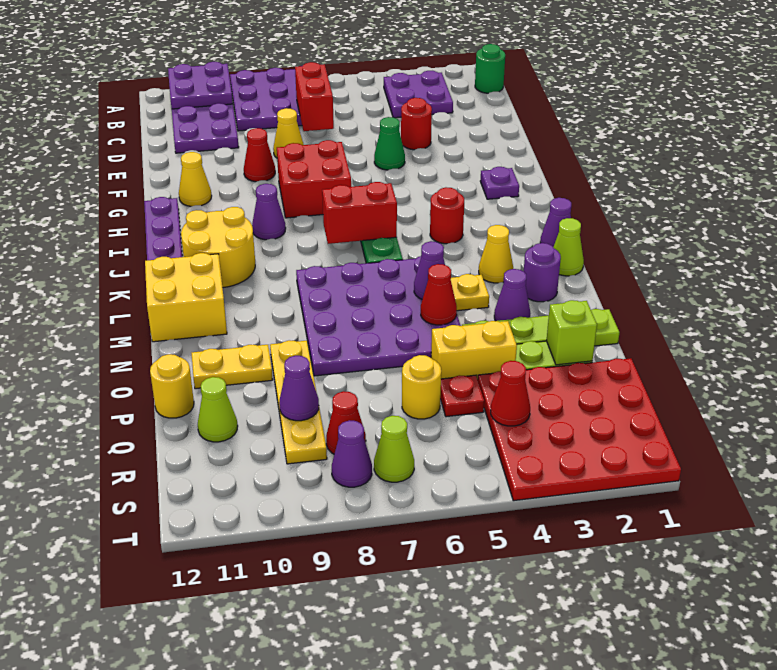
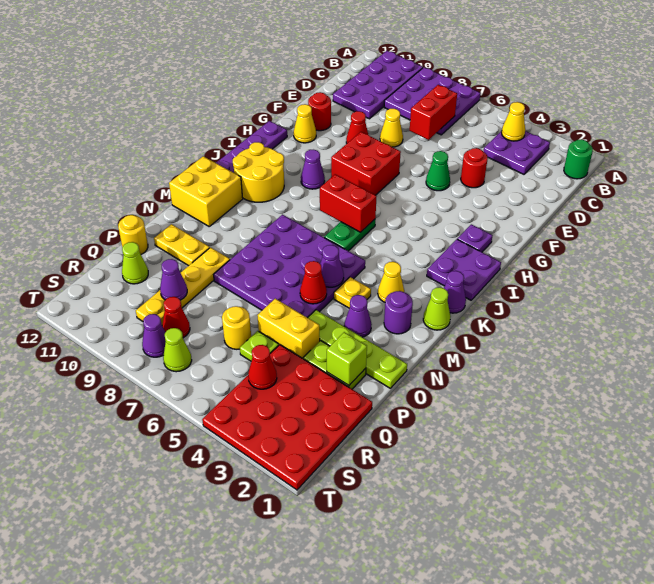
purple plate A10:B11 level 2 -> purple plate I1:J2 level 1
none -> yellow cone B4 level 2
red round brick J4 level 1 -> red round brick F11 level 1
red plate Q5 level 1 -> lime plate Q5 level 1

